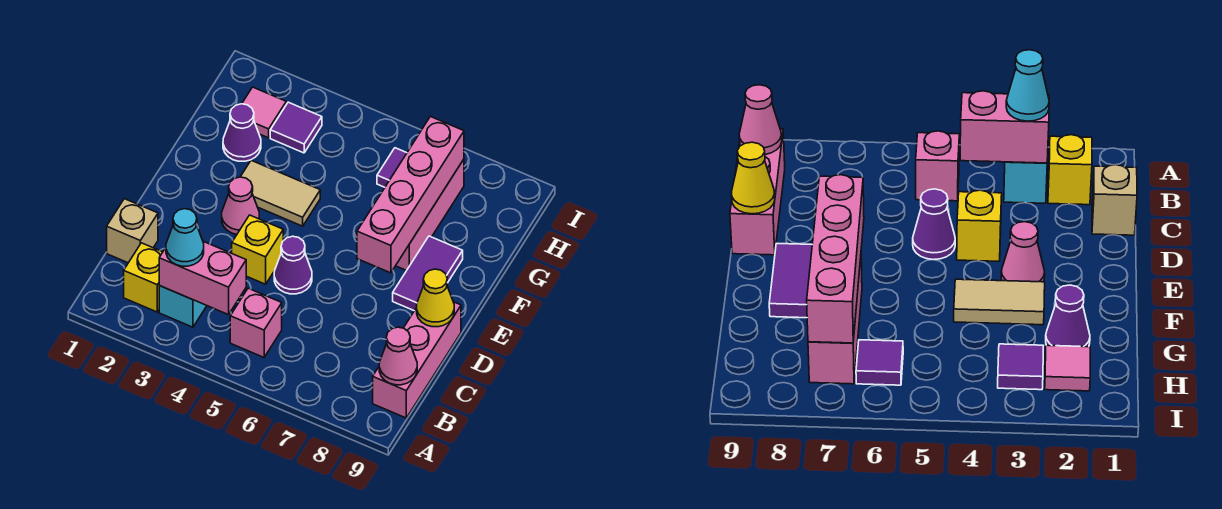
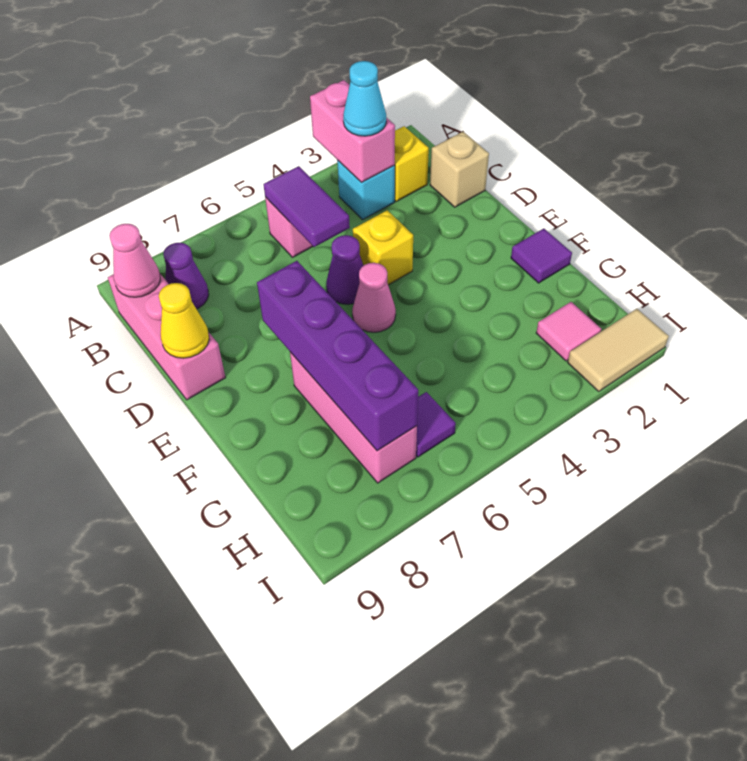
pink brick B3:B4 level 2 -> pink brick A3:B3 level 2
pink cone E3 level 1 -> pink cone E5 level 1
pink brick E7:H7 level 2 -> purple brick E7:H7 level 2
purple tile E8:F8 level 1 -> purple tile B5:C5 level 2
tan tile F3:F4 level 1 -> tan tile I1:I2 level 1
purple cone G2 level 1 -> purple cone B8 level 1
purple tile H3 level 1 -> purple tile F1 level 1

